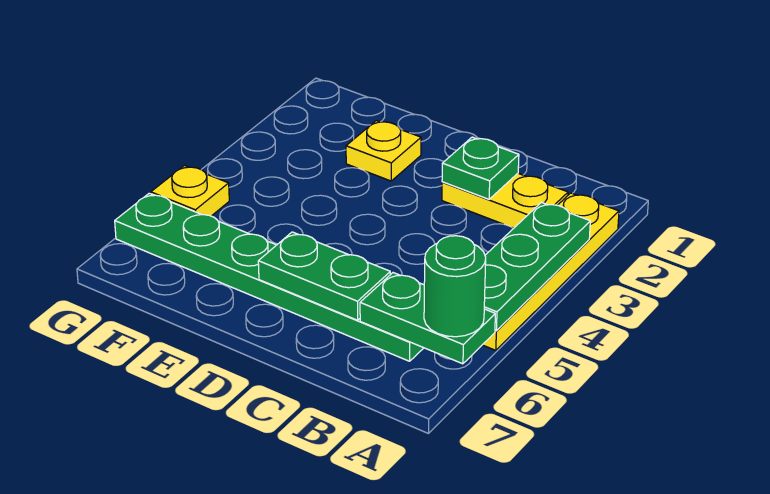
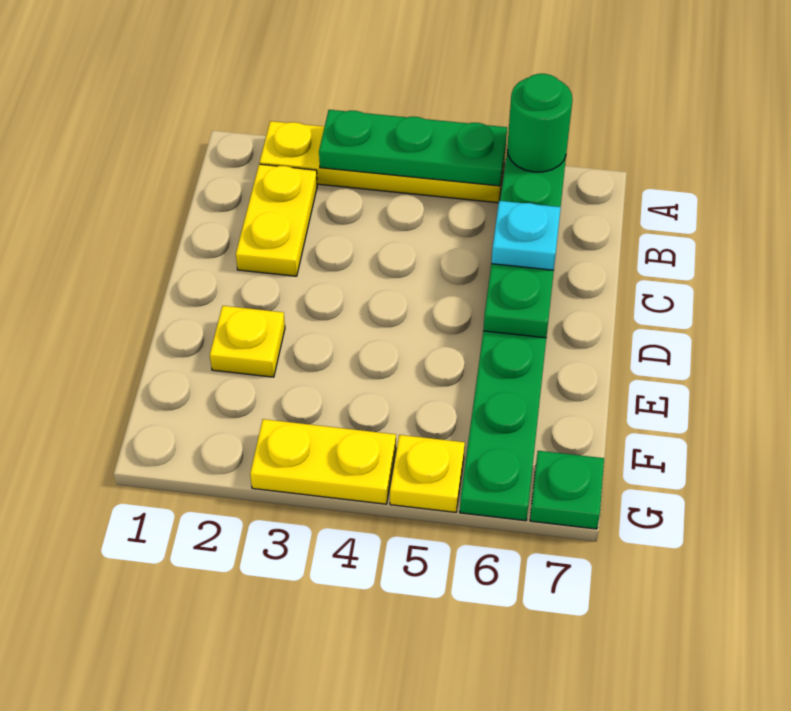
green plate C2 level 2 -> green plate G7 level 1
none -> cyan plate C6 level 3
none -> yellow plate G3:G4 level 1

